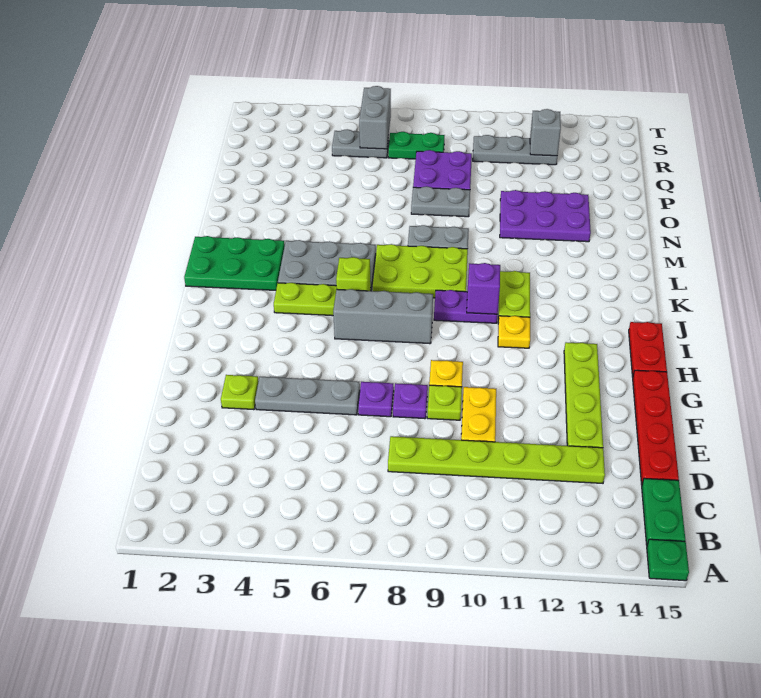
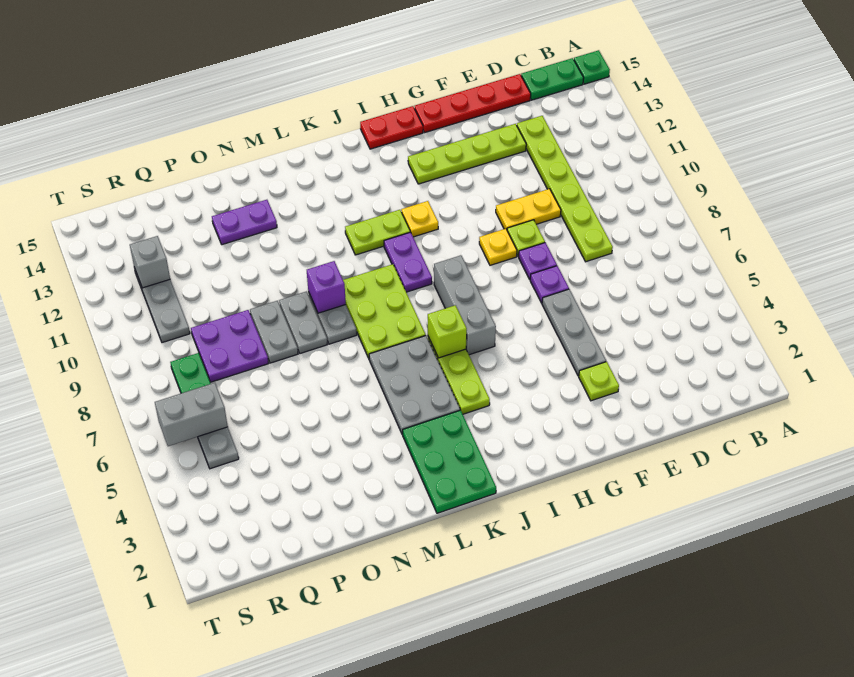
purple brick J10 level 2 -> purple brick M9 level 2
none -> grey plate N8:N9 level 1
purple plate N11:O13 level 1 -> purple plate N13:O13 level 1

